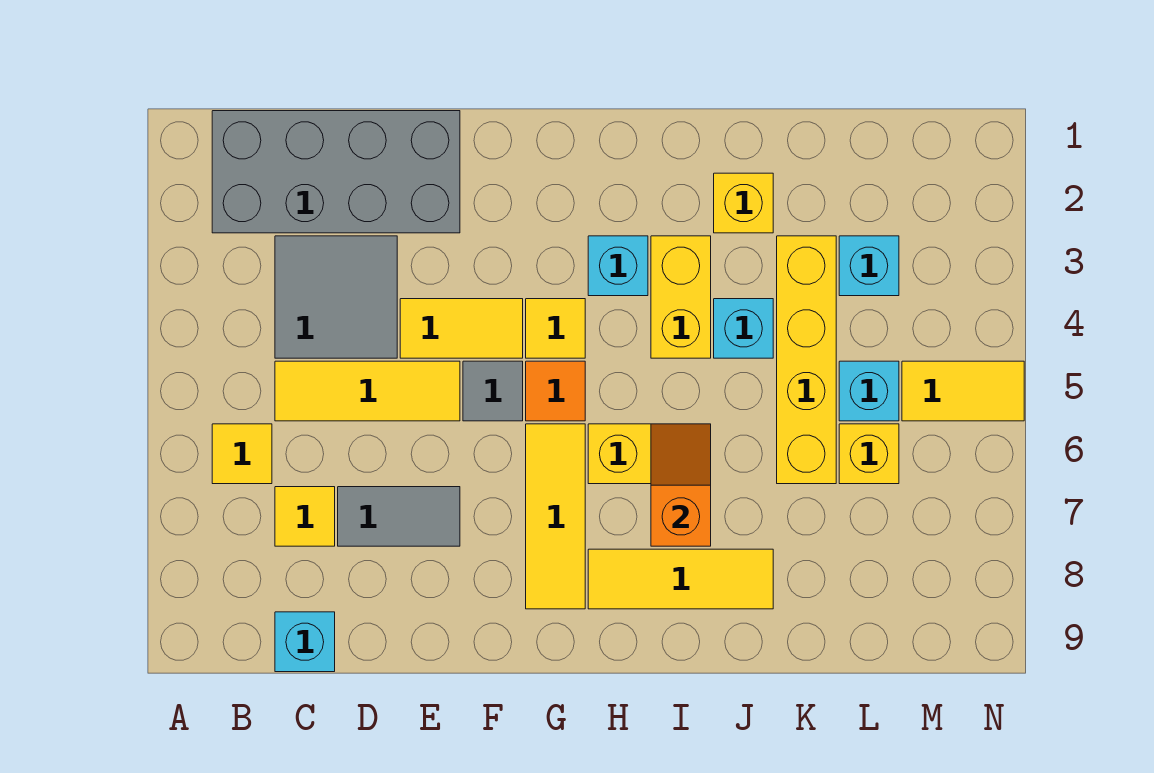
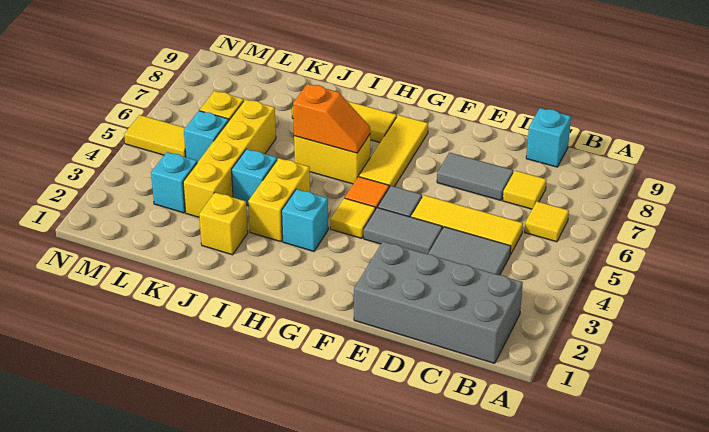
yellow tile E4:F4 level 1 -> grey tile E4:F4 level 1
orange slope I6:I7 level 2 top 7 -> orange slope H6:I6 level 2 top I

